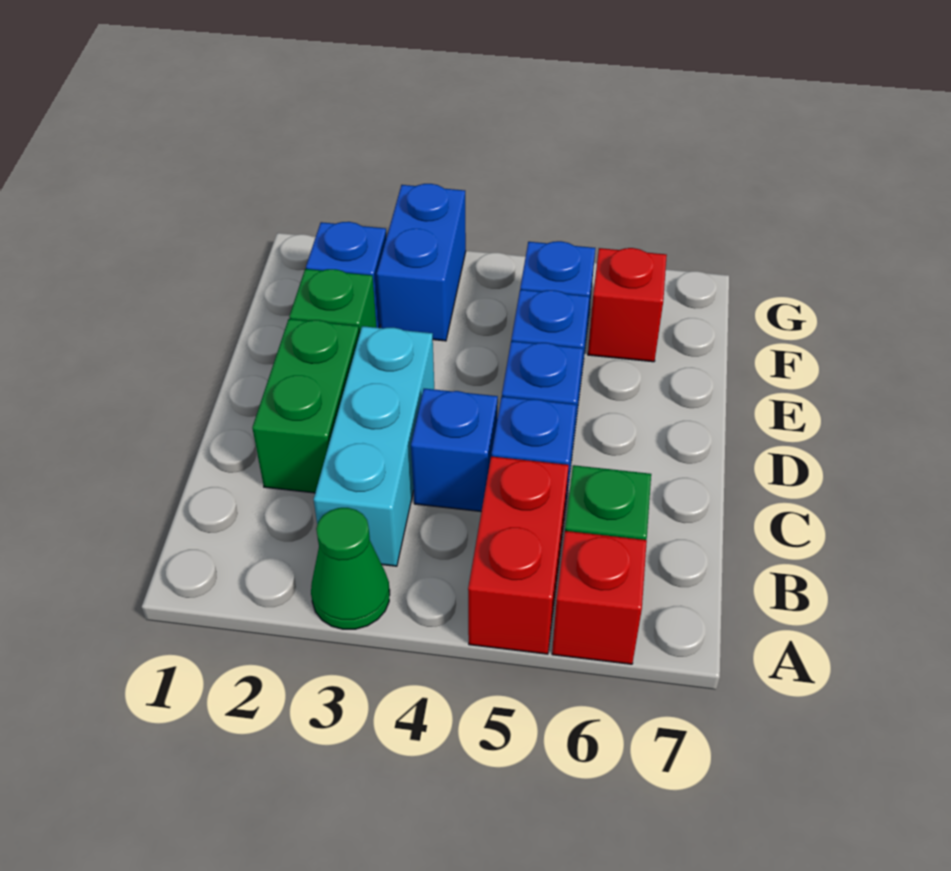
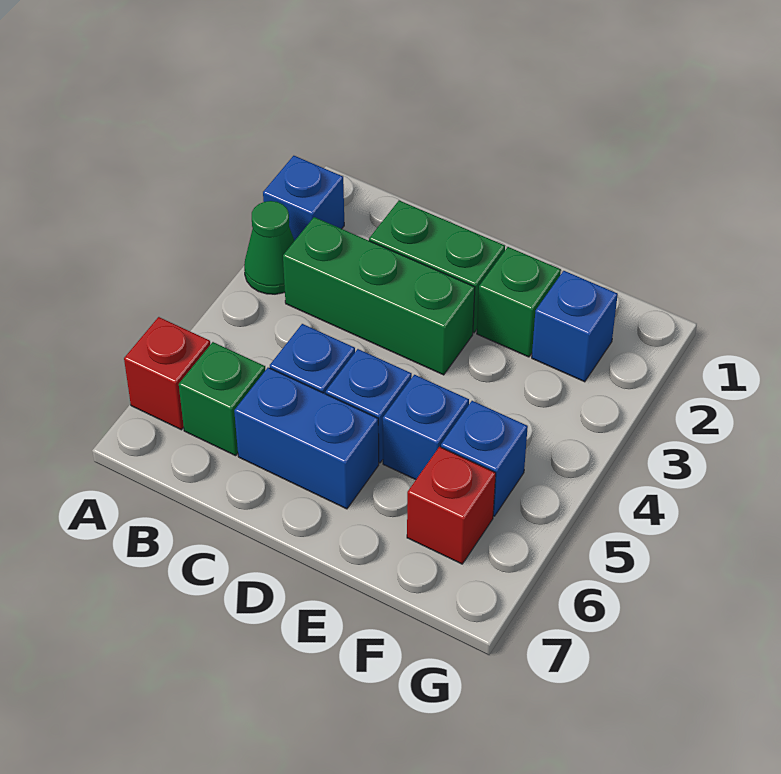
red brick A5:B5 level 1 -> none
cyan brick B3:D3 level 1 -> green brick B3:D3 level 1
blue brick C4 level 1 -> blue brick A2 level 1
blue brick F3:G3 level 1 -> blue brick C6:D6 level 1

